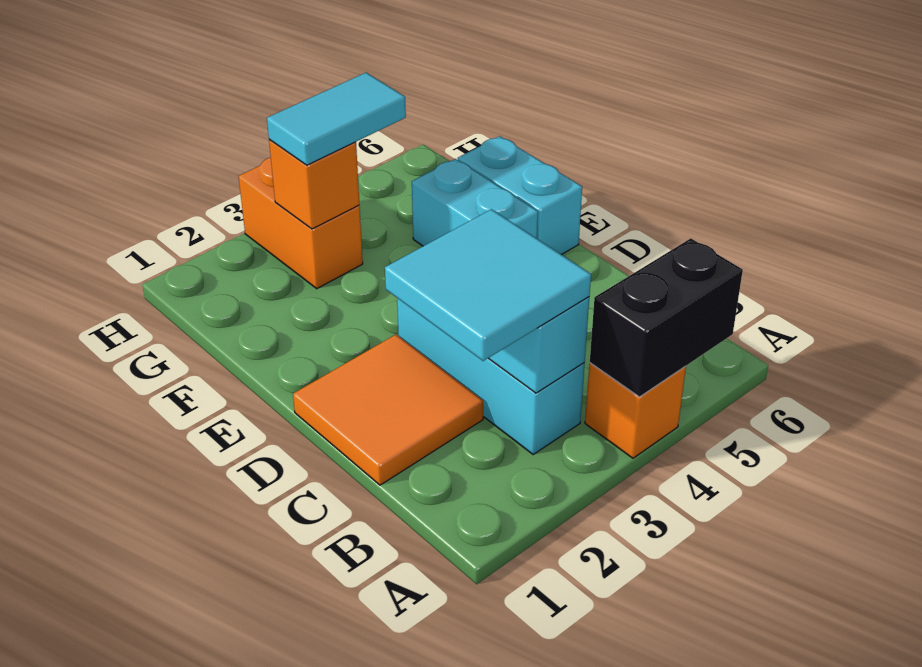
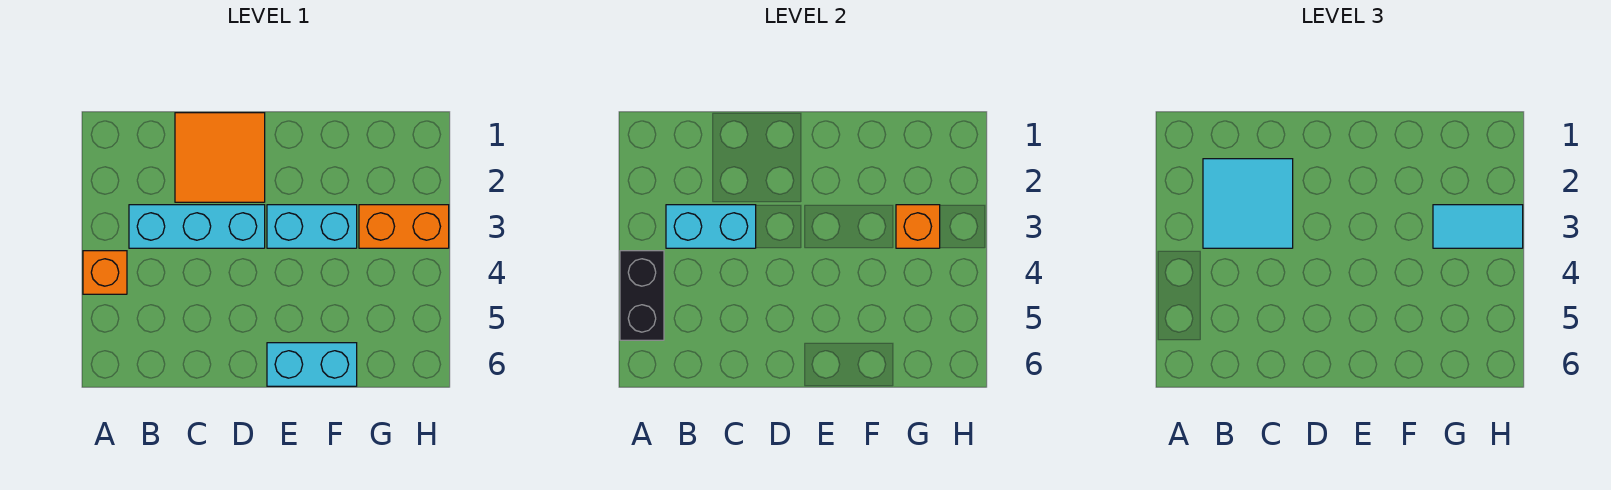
cyan brick E5:F5 level 1 -> cyan brick E3:F3 level 1
cyan tile G3:G4 level 3 -> cyan tile G3:H3 level 3

